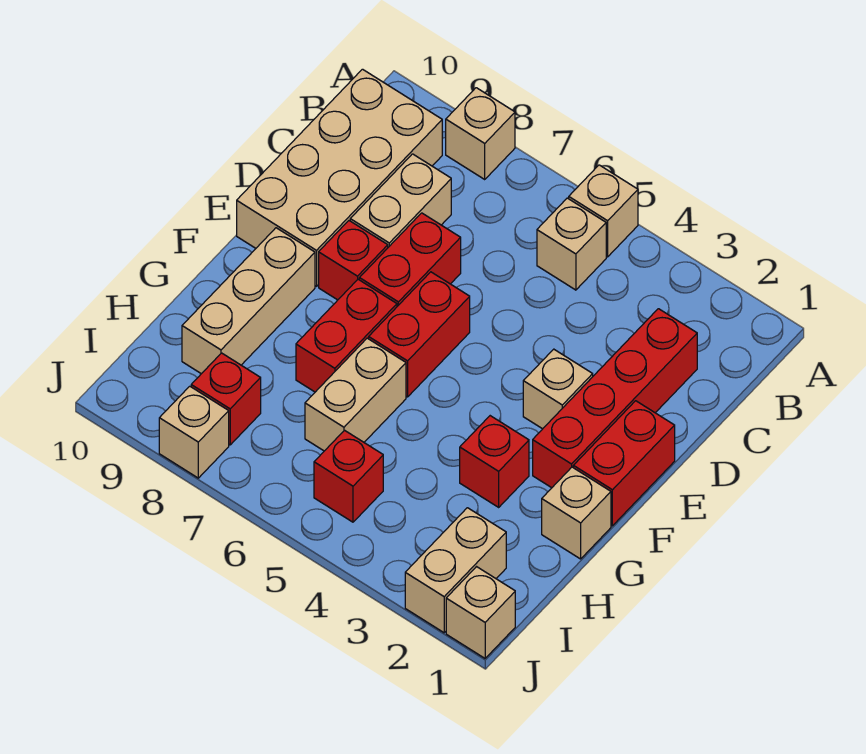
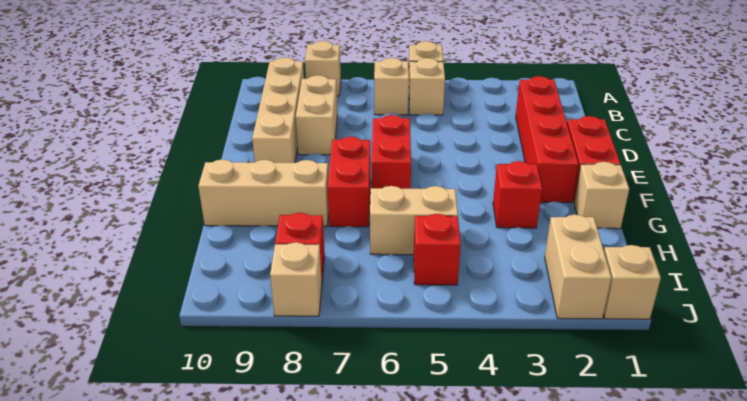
tan brick B9:E10 level 1 -> tan brick B9:E9 level 1
red brick D7:E7 level 1 -> none
tan brick E3 level 1 -> tan brick B6 level 1
red brick E8 level 1 -> none
tan brick F9:H9 level 1 -> tan brick G8:G10 level 1
tan brick G6:H6 level 1 -> tan brick H5:H6 level 1

